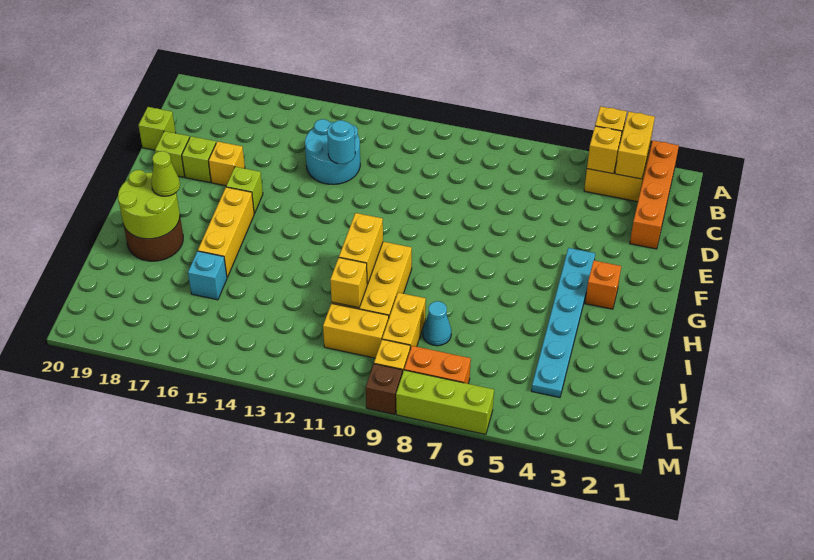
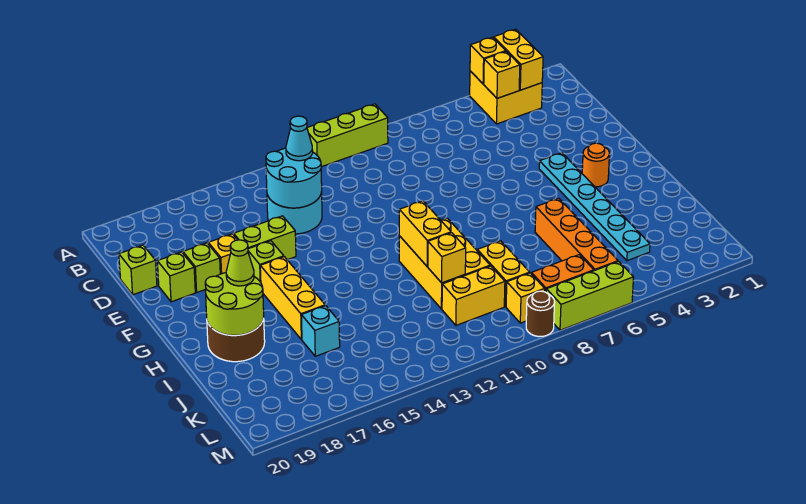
orange brick A2:D2 level 1 -> orange brick I6:L6 level 1
none -> lime brick A9:A11 level 1
cyan round brick D13 level 2 -> cyan round brick C13:D14 level 2
none -> lime brick E15:E16 level 1
orange brick G3 level 1 -> orange round brick G3 level 1
cyan cone J8 level 1 -> cyan cone C13 level 3
brown brick M9 level 1 -> brown round brick M9 level 1

